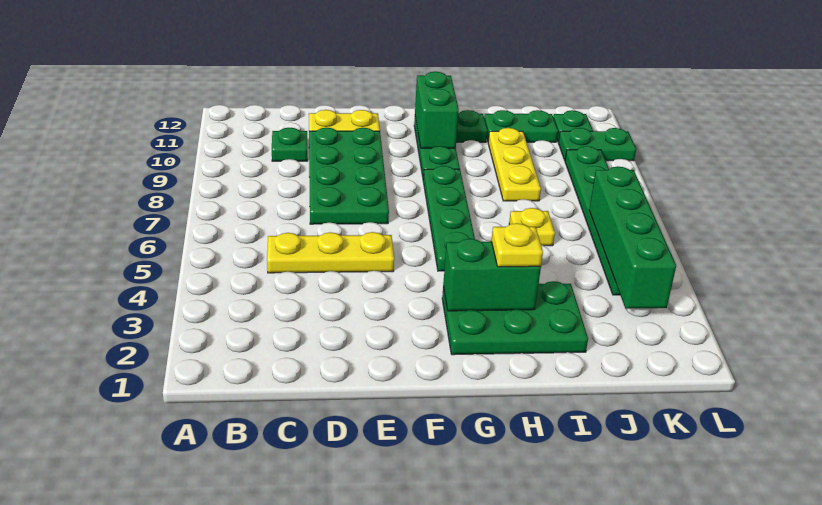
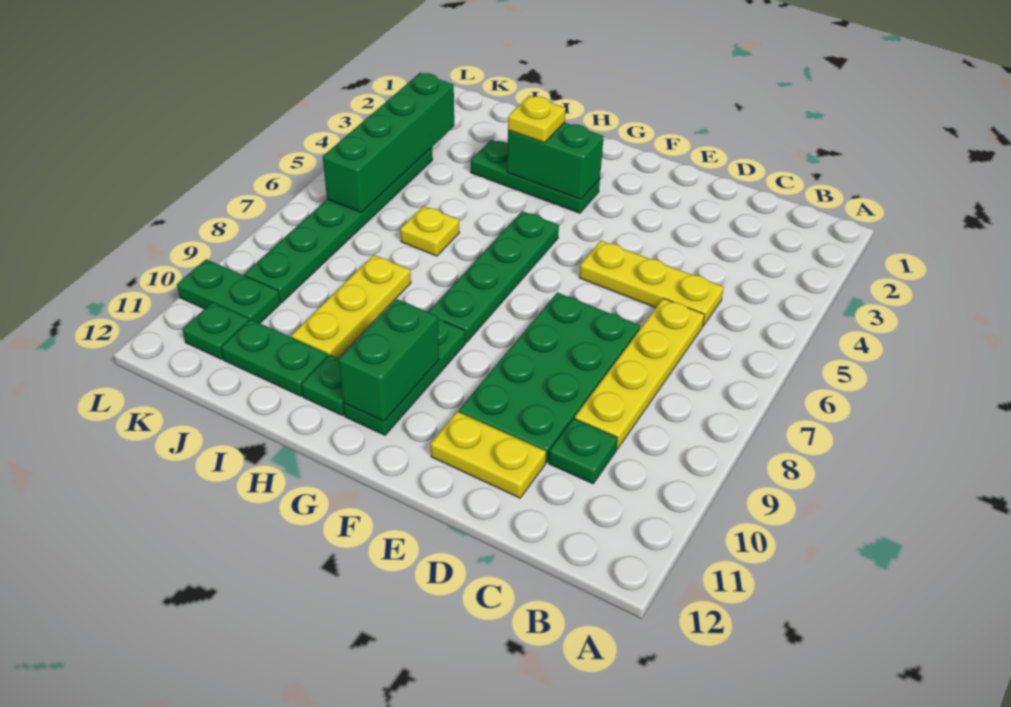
none -> yellow plate C6:C9 level 1
green plate G2:I3 level 1 -> green plate G3:I3 level 1

